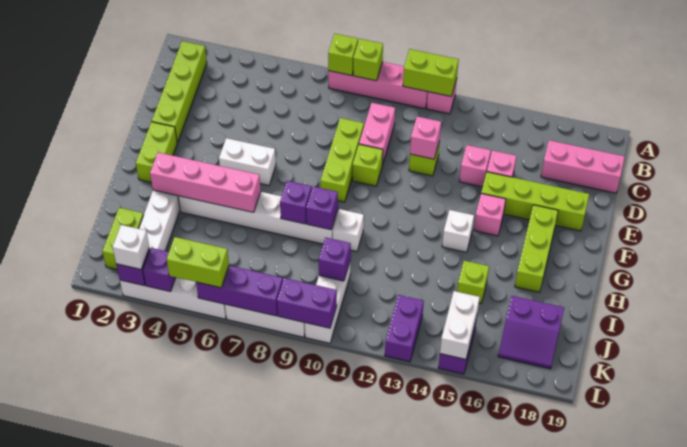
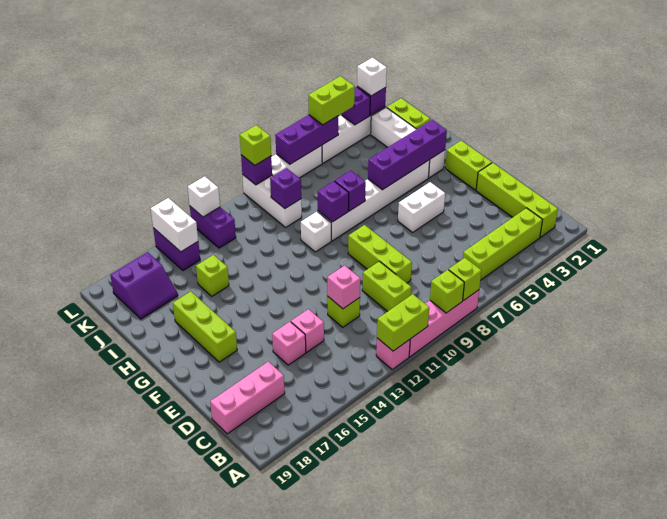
pink brick C10:D10 level 1 -> lime brick C10:D10 level 1
lime brick E10 level 1 -> lime brick L10 level 3
lime brick E15:E18 level 1 -> lime brick B3:B6 level 1
pink brick F15 level 1 -> none
white brick G14 level 1 -> white brick L13 level 2
pink brick H3:H6 level 2 -> purple brick H3:H6 level 2
purple slope J17:K18 level 1 top J -> purple slope J17:K18 level 1 top K
purple brick L9:L10 level 2 -> purple brick L10 level 2

